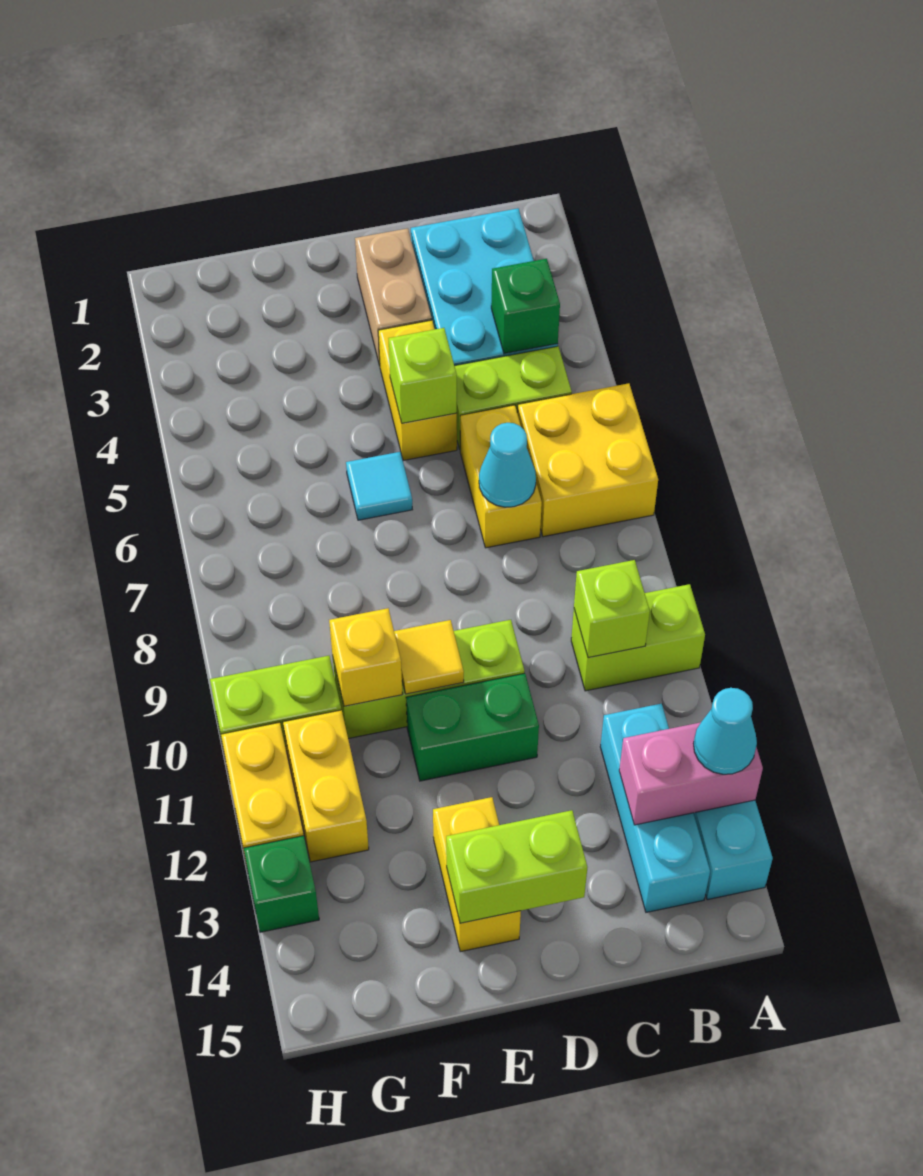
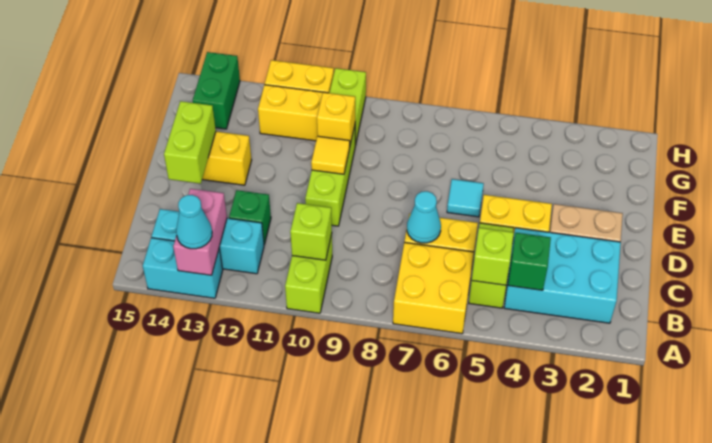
lime brick D5 level 2 -> lime brick B5 level 2
green brick D11:E11 level 1 -> green brick G14:H14 level 1
green brick H13 level 1 -> green brick C12 level 1

